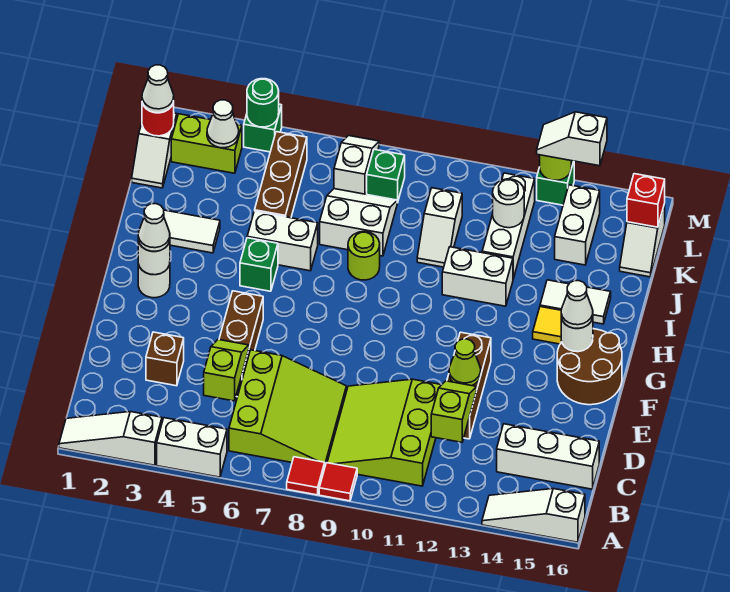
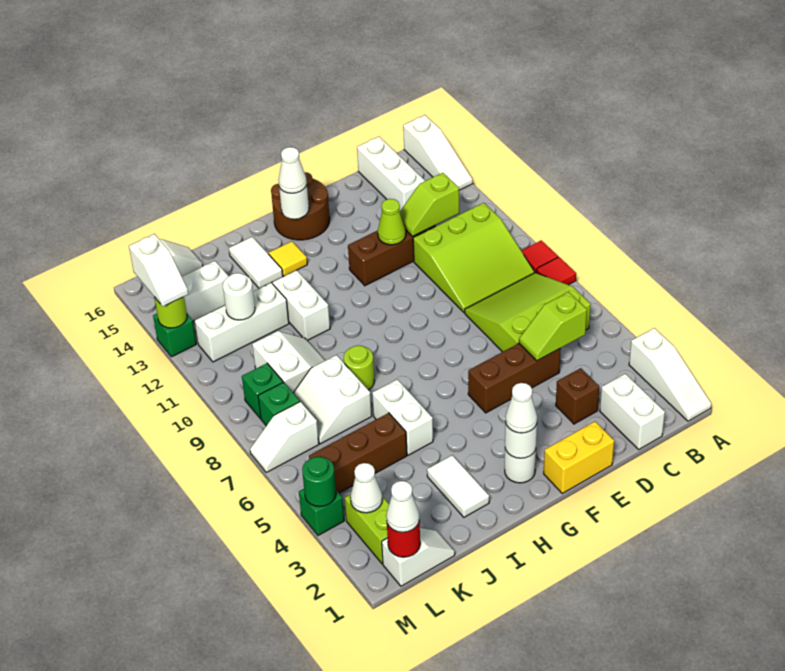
white brick A4:A5 level 1 -> white brick C1:C2 level 1
none -> yellow brick E1:F1 level 1
green brick H5 level 1 -> green brick L9 level 1
white slope J10:K10 level 1 top K -> white slope J9:K10 level 1 top K
red brick L16 level 2 -> none

